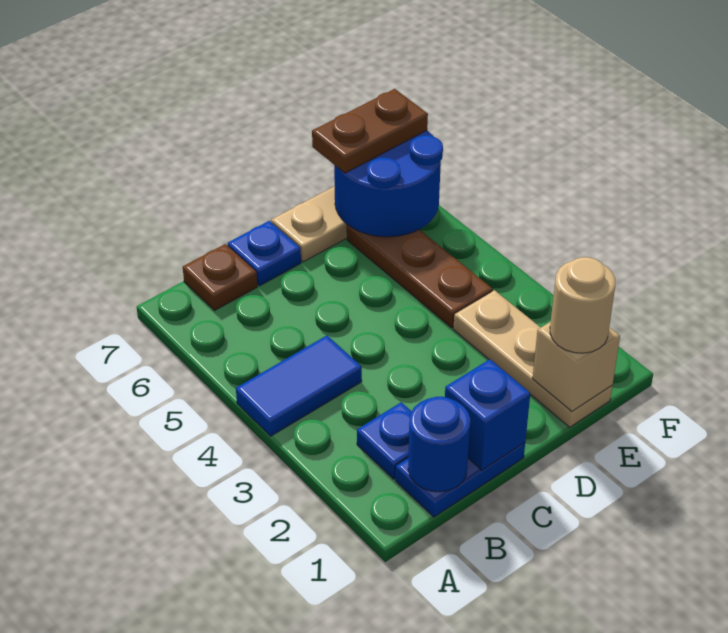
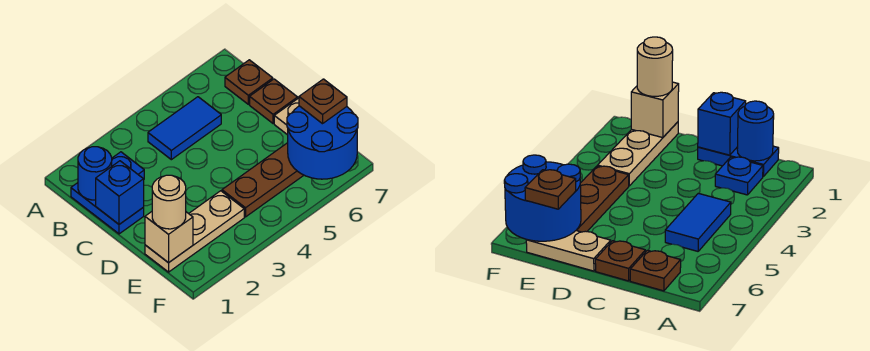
blue tile A4:B4 level 1 -> blue tile B4:B5 level 1
blue plate C7 level 1 -> brown plate C7 level 1
brown plate E7:F7 level 3 -> brown plate E7 level 3

